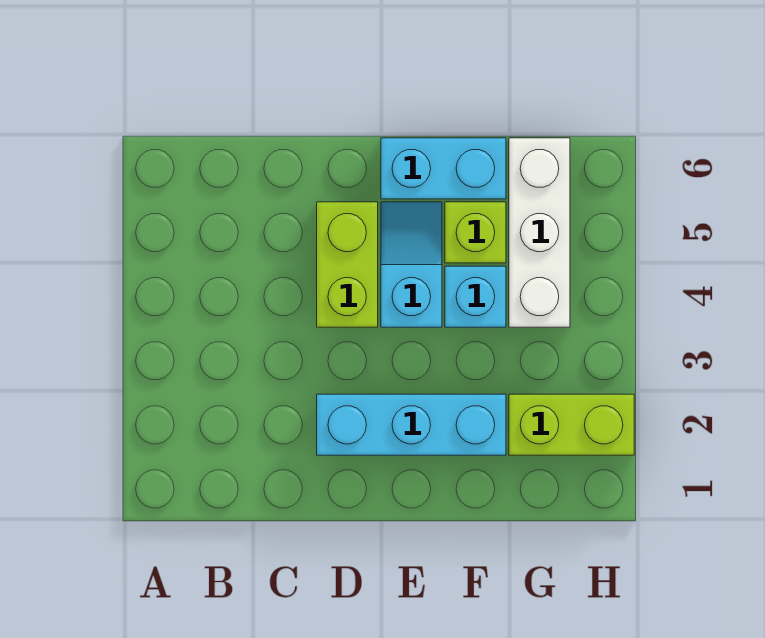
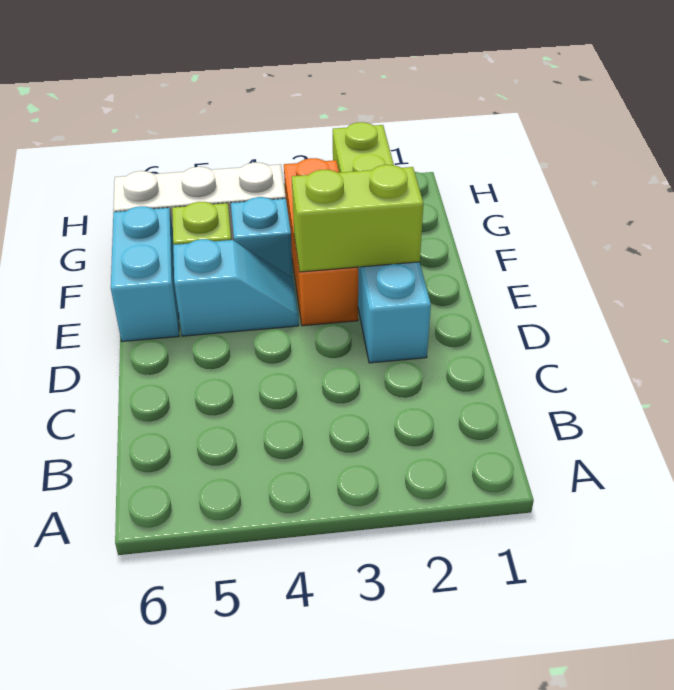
lime brick D4:D5 level 1 -> lime brick E2:E3 level 2
none -> orange brick E3:G3 level 1
cyan slope E4:E5 level 1 top 4 -> cyan slope E4:E5 level 1 top 5

